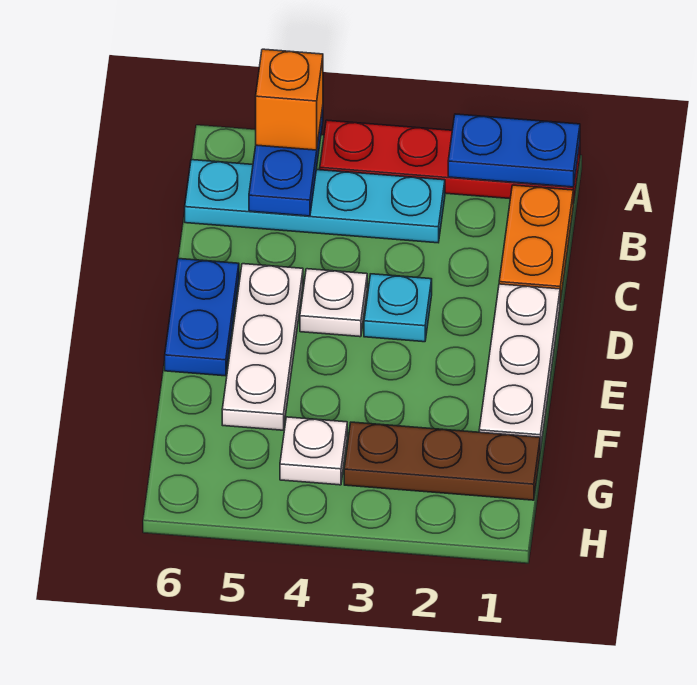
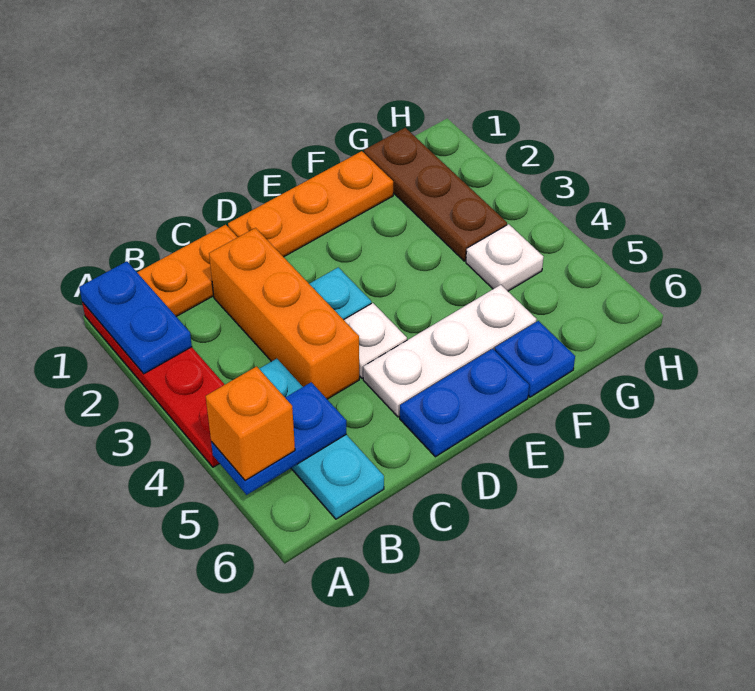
cyan plate B3:B6 level 1 -> cyan plate B4:B6 level 1
none -> orange brick C2:C4 level 1
white plate D1:F1 level 1 -> orange plate D1:F1 level 1
none -> blue plate F6 level 1

